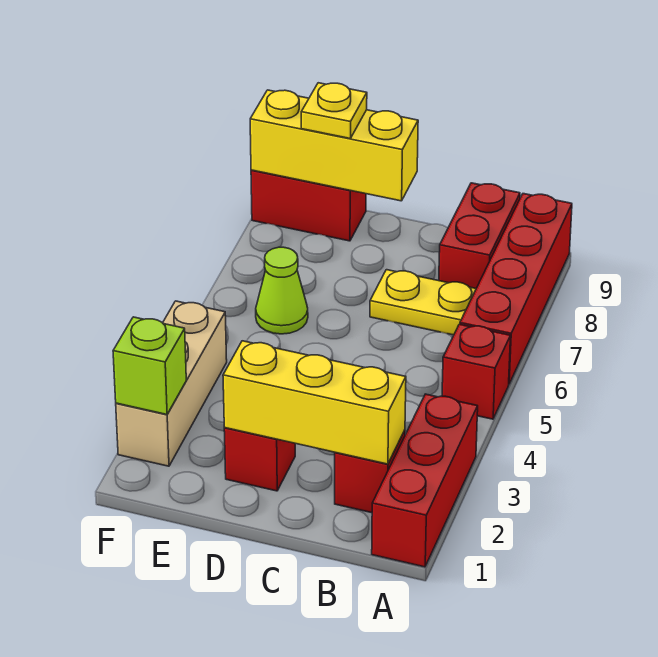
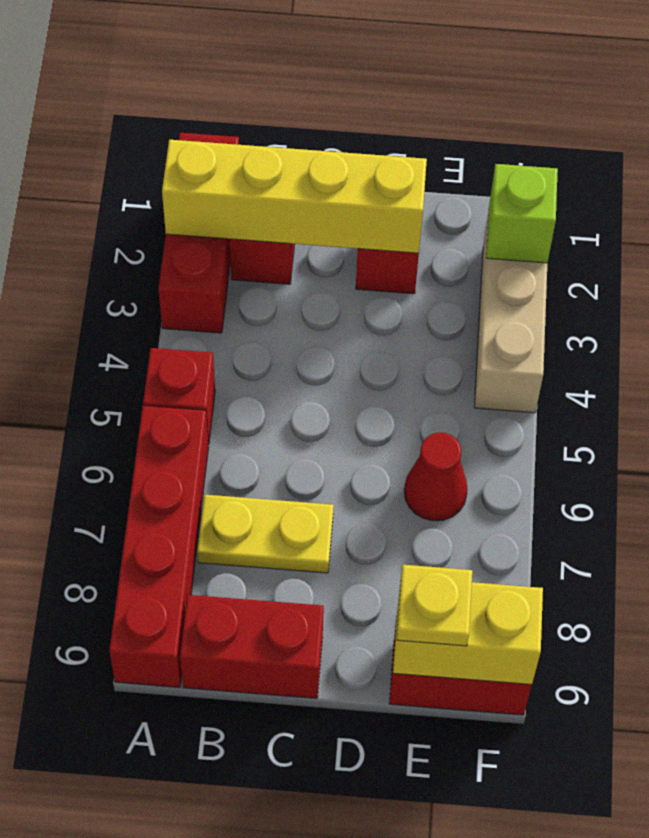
yellow brick B2:D2 level 2 -> yellow brick A2:D2 level 2
red brick B8:B9 level 1 -> red brick B9:C9 level 1
yellow brick D9:F9 level 2 -> yellow brick E9:F9 level 2
lime cone E6 level 1 -> red cone E6 level 1

